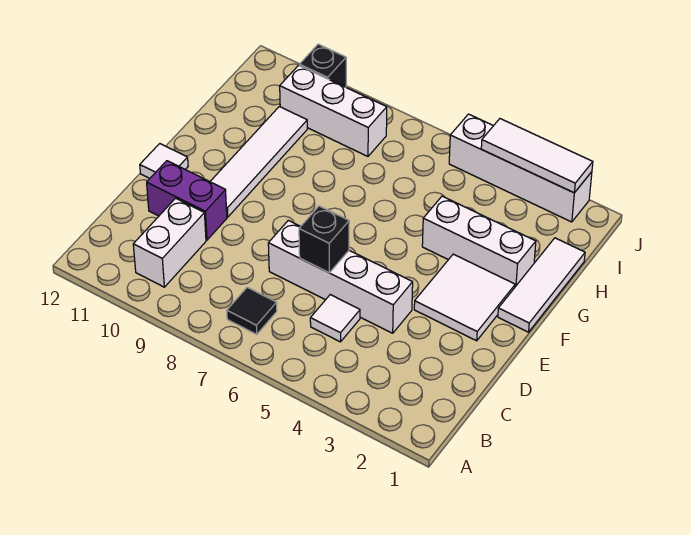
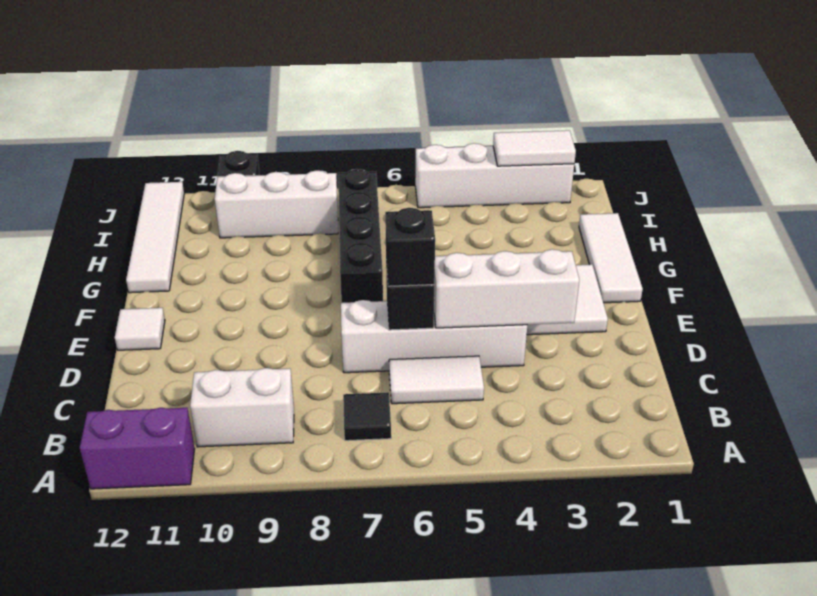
white brick B10:C10 level 1 -> white brick B9:B10 level 1
white tile C5 level 1 -> white tile C5:C6 level 1
none -> black brick D6 level 3
purple brick D10:D11 level 1 -> purple brick A11:A12 level 1
white tile E10:H10 level 1 -> white tile G12:J12 level 1
none -> black brick F7:I7 level 1
white brick G2:G4 level 1 -> white brick D3:D5 level 2
white tile J2:J4 level 2 -> white tile J2:J3 level 2

